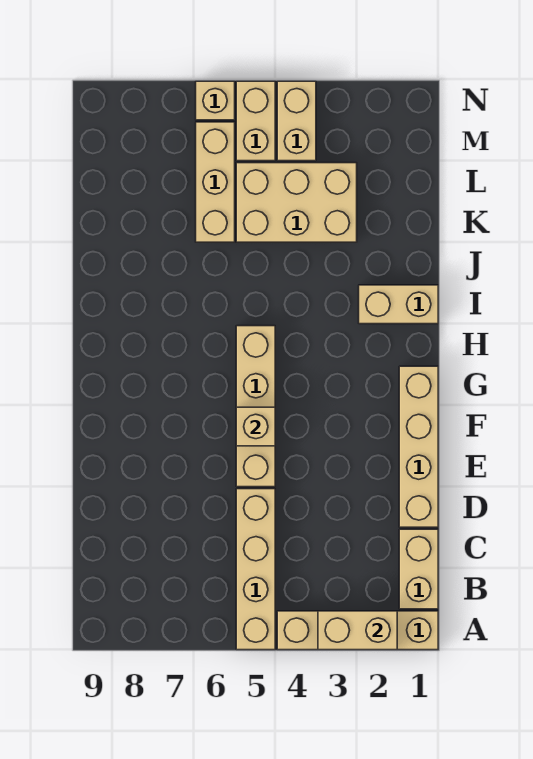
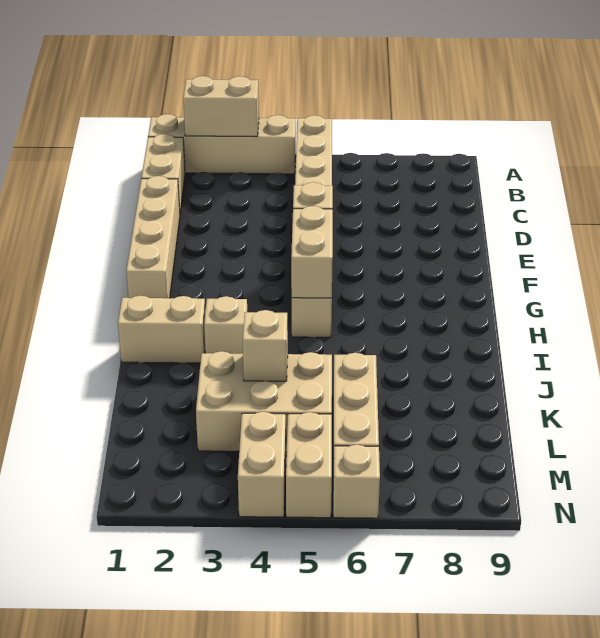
none -> tan brick G5:H5 level 2
none -> tan brick I3 level 1
none -> tan brick K4 level 2

